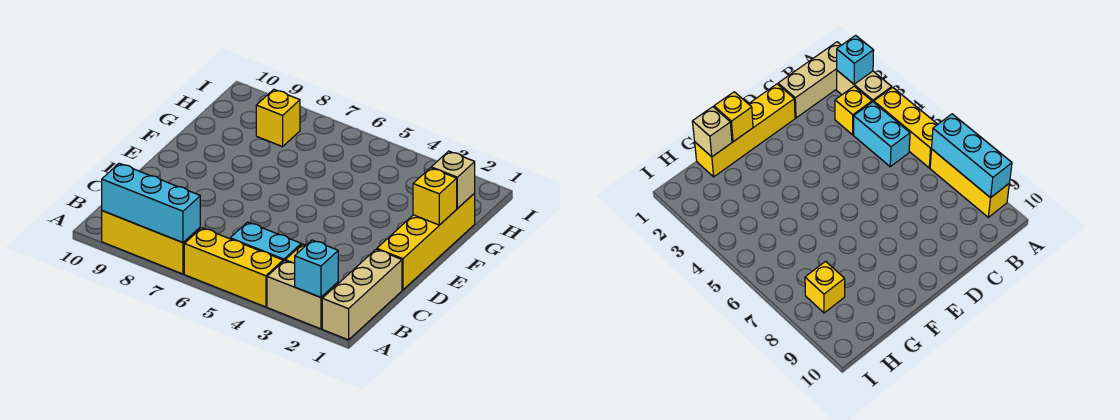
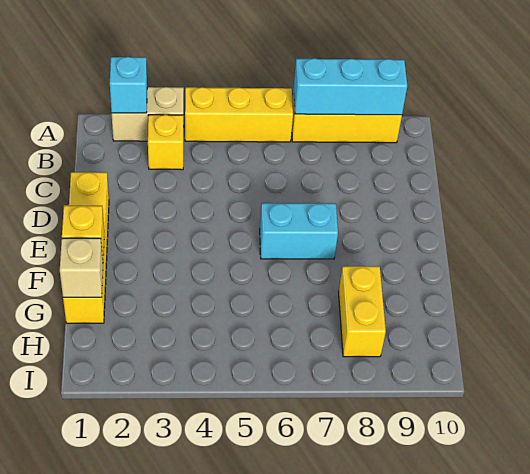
tan brick A1:C1 level 1 -> none
cyan brick B4:B5 level 1 -> cyan brick E6:E7 level 1
yellow brick H8 level 1 -> yellow brick G8:H8 level 1

